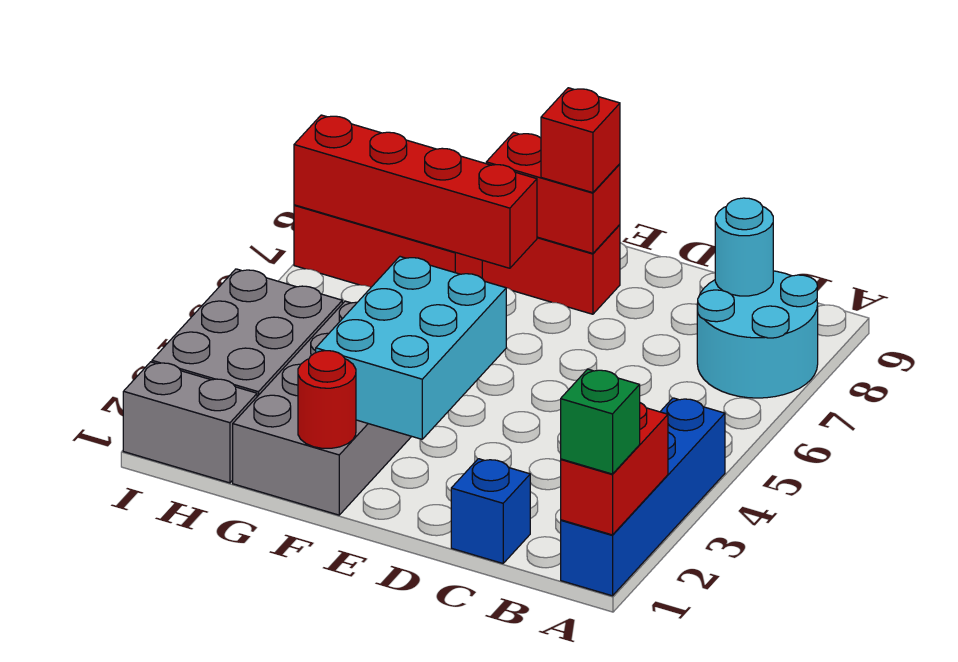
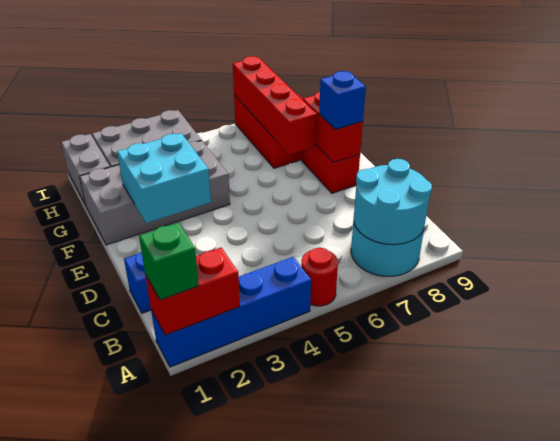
cyan round brick B8 level 2 -> cyan round brick A7:B8 level 2
cyan brick E2:F4 level 2 -> cyan brick E2:F3 level 2
red brick E8 level 3 -> blue brick E8 level 3
red round brick F1 level 2 -> red round brick A5 level 1

